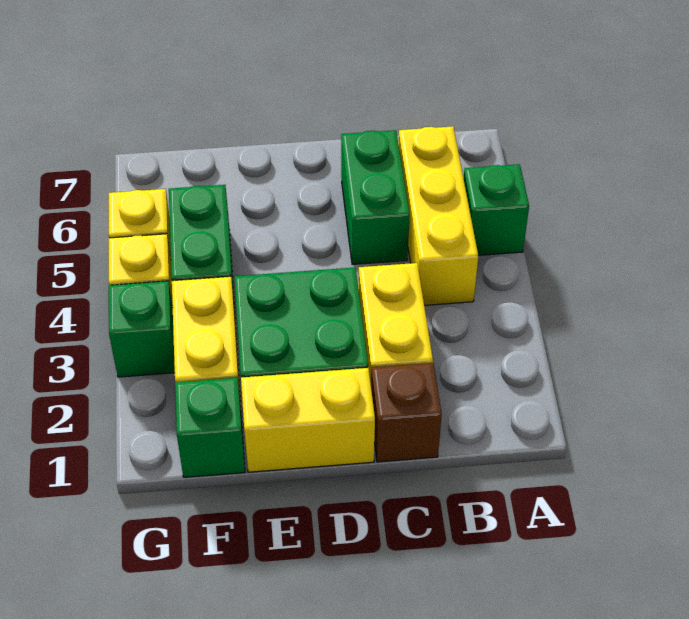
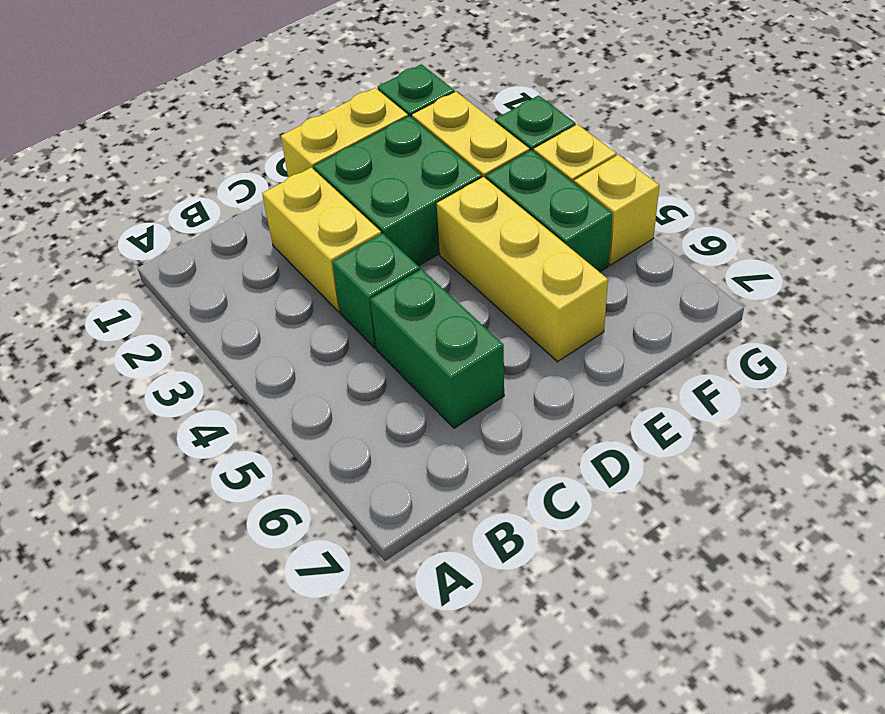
green brick A5 level 1 -> green brick C4 level 1
yellow brick B4:B6 level 1 -> yellow brick E4:E6 level 1
brown brick C1 level 1 -> none

